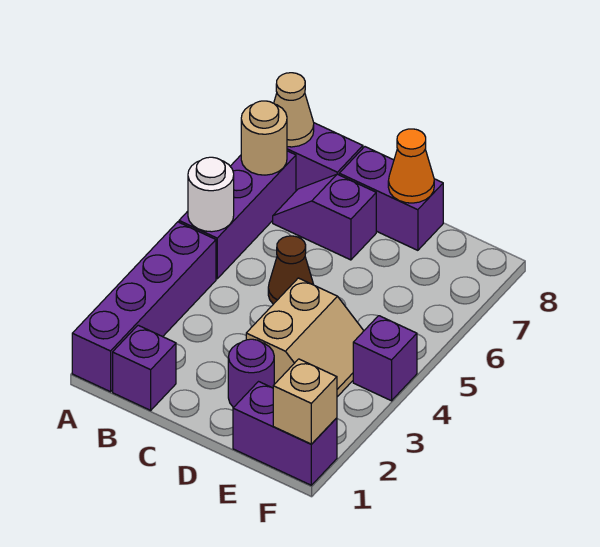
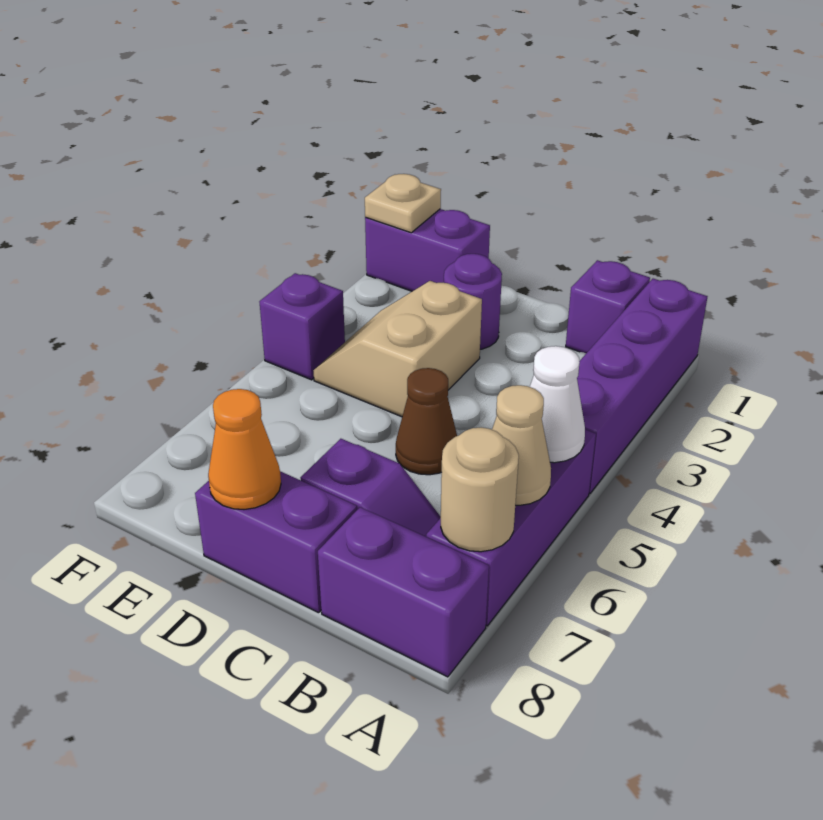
white round brick A5 level 2 -> white cone A5 level 2
tan cone A8 level 2 -> tan cone A6 level 2
tan brick F1 level 2 -> tan plate F1 level 2

